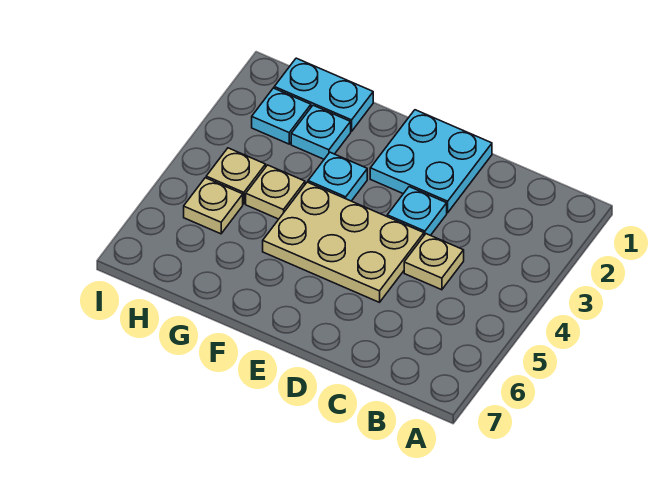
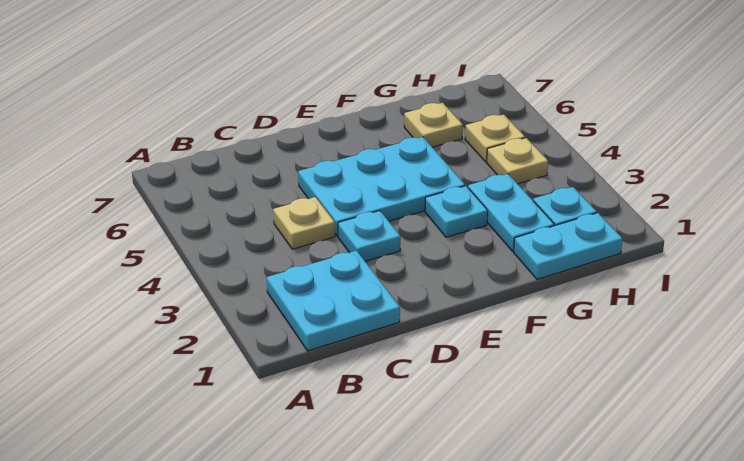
cyan plate D1:E2 level 1 -> cyan plate B1:C2 level 1
tan plate D4:F5 level 1 -> cyan plate D4:F5 level 1
cyan plate G2 level 1 -> cyan plate G2:G3 level 1
tan plate G4 level 1 -> tan plate G6 level 1

